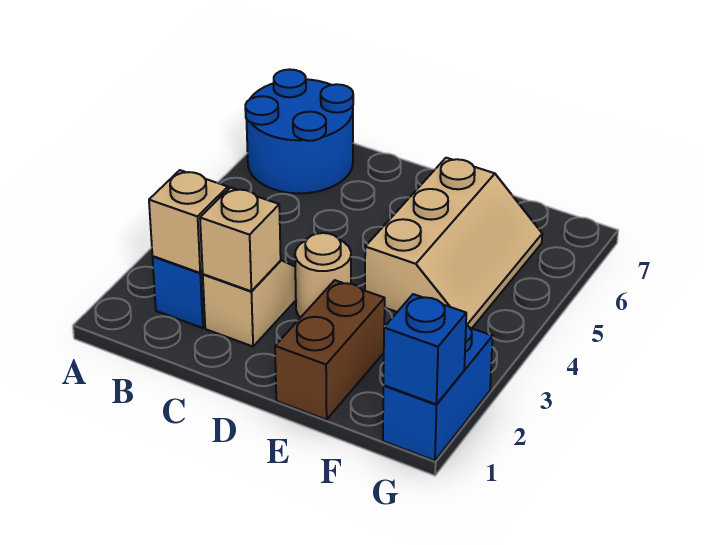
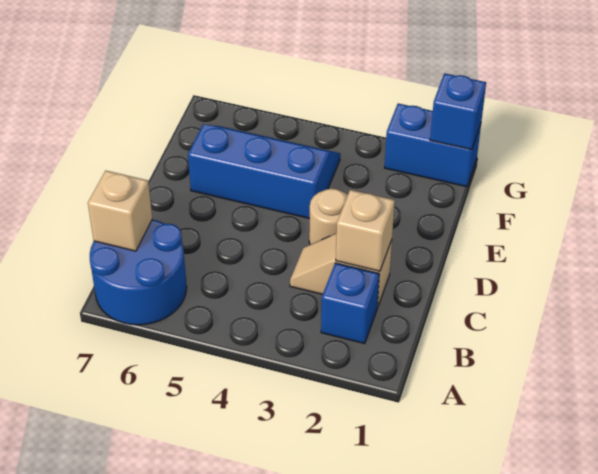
tan brick B2 level 2 -> tan brick B7 level 2
brown brick E1:E2 level 1 -> none
tan slope E4:F6 level 1 top E -> blue slope E4:F6 level 1 top E

